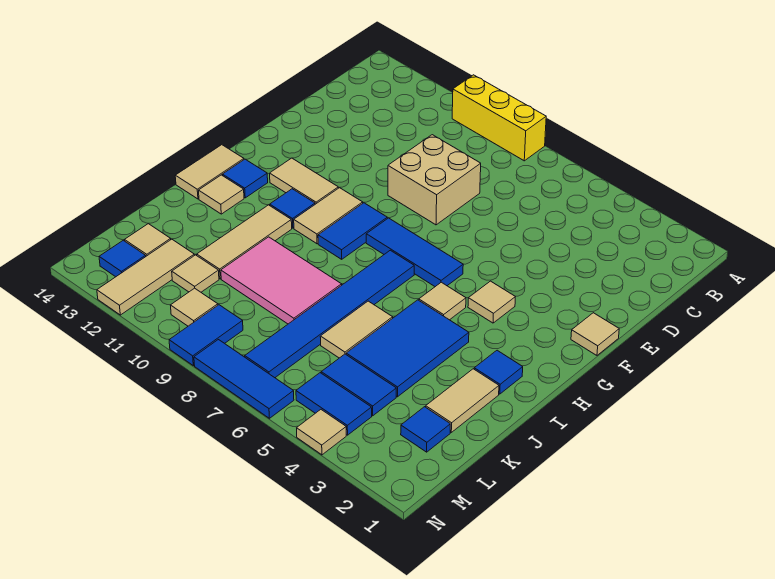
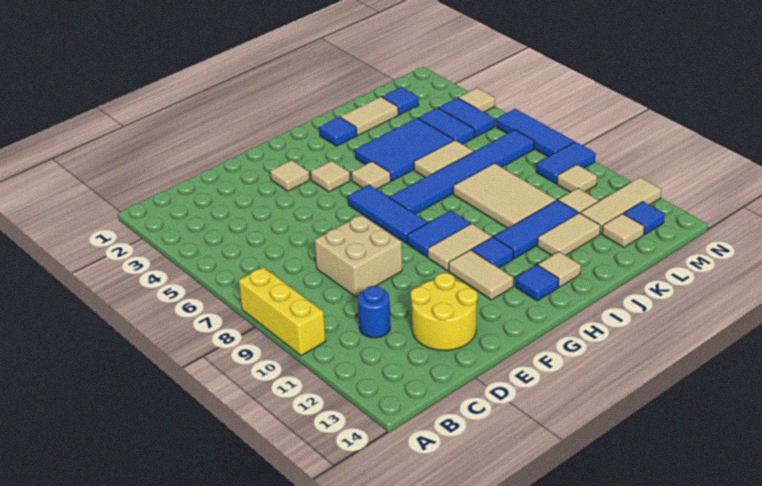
none -> blue round brick C11 level 1
none -> yellow round brick D12:E13 level 1
tan tile F1 level 1 -> tan tile F3 level 1
tan tile H14:I14 level 1 -> tan tile J12:K12 level 1
tan tile I11:K11 level 1 -> blue tile I11:K11 level 1
pink tile J8:K10 level 1 -> tan tile J8:K10 level 1

